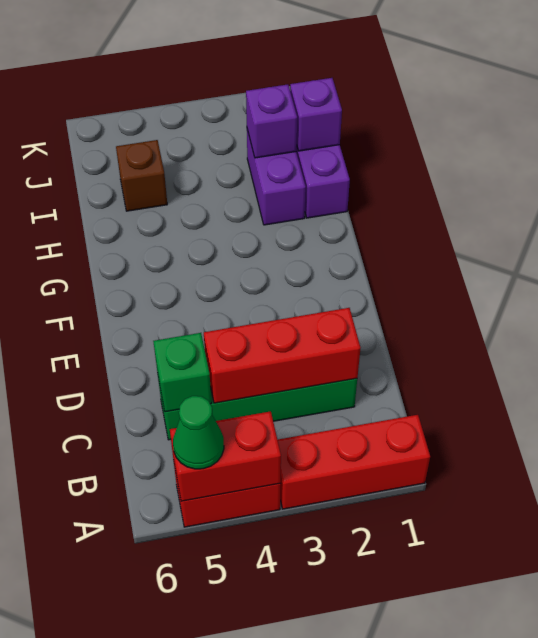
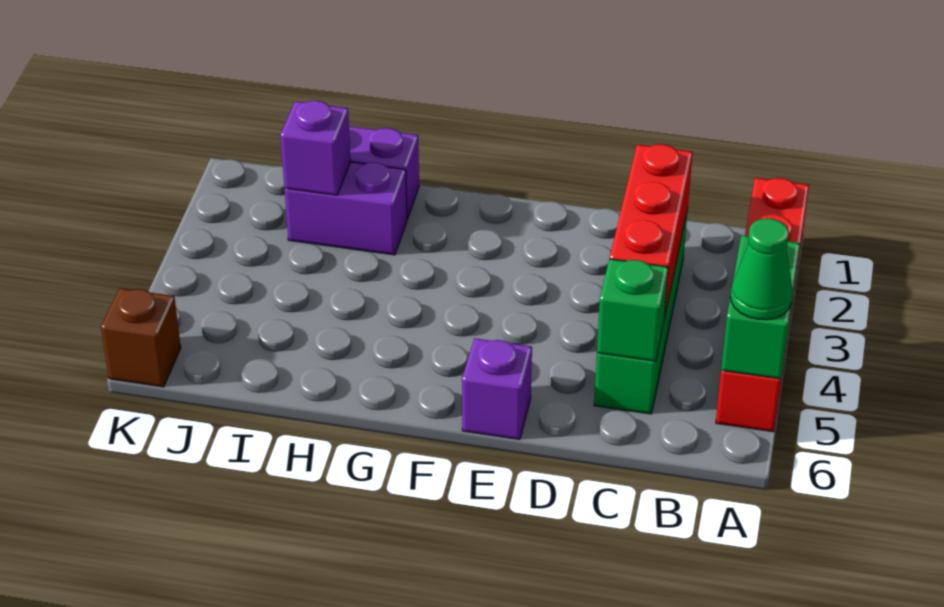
red brick A4:A5 level 2 -> green brick A4:A5 level 2
purple brick I1 level 2 -> purple brick E6 level 1
brown brick I5 level 1 -> brown brick K6 level 1

